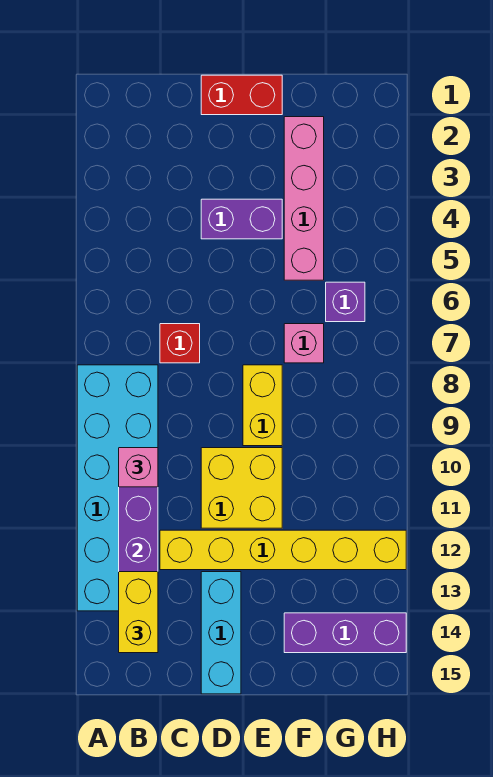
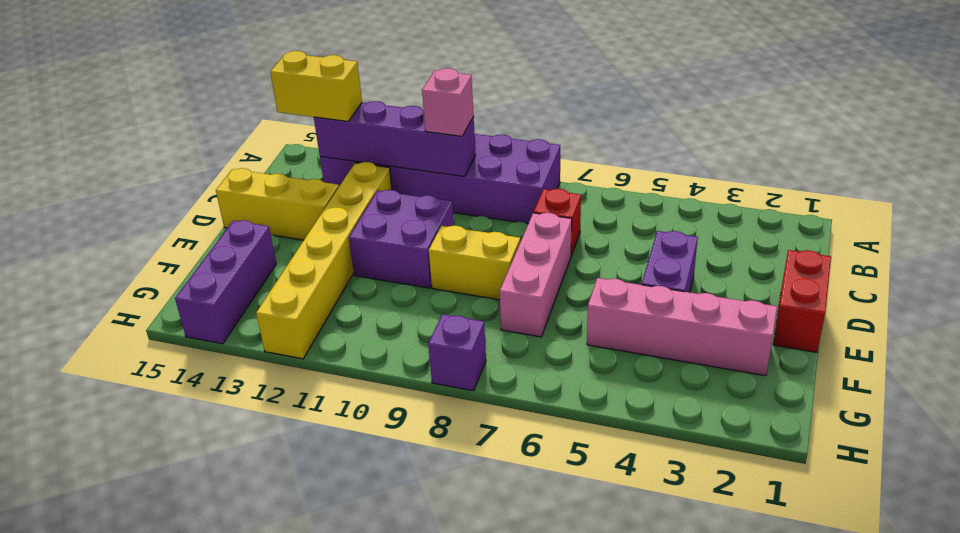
cyan brick A8:B13 level 1 -> purple brick A8:B13 level 1
yellow brick D10:E11 level 1 -> purple brick D10:E11 level 1
cyan brick D13:D15 level 1 -> yellow brick D13:D15 level 1
pink brick F7 level 1 -> pink brick D7:F7 level 1
purple brick G6 level 1 -> purple brick H8 level 1

